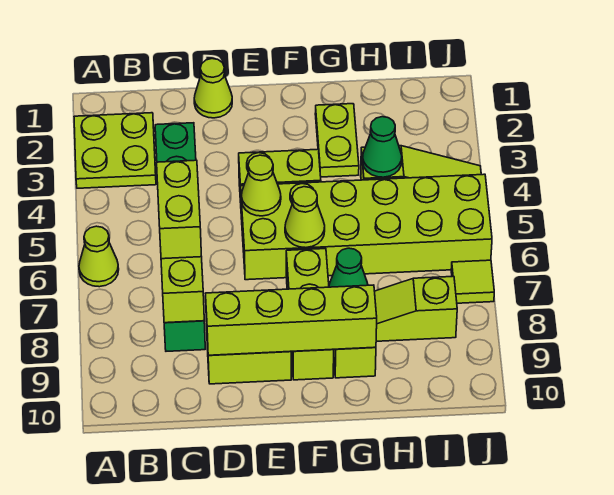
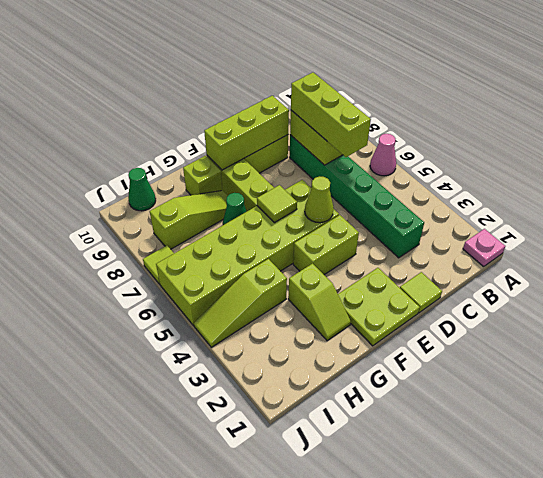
none -> pink plate A1 level 1
lime plate A2:B3 level 1 -> lime plate E1:F2 level 1
lime cone A6 level 1 -> pink cone A6 level 1
lime brick C6:C7 level 3 -> lime brick C6:C8 level 3
lime cone D1 level 1 -> lime tile D1 level 1
lime brick D9:G9 level 2 -> lime brick D9:F9 level 2
lime cone F6 level 2 -> lime tile F6 level 2
lime plate G2:G3 level 1 -> lime slope G2:G3 level 1 top 3
green cone H4 level 2 -> green cone I10 level 1

